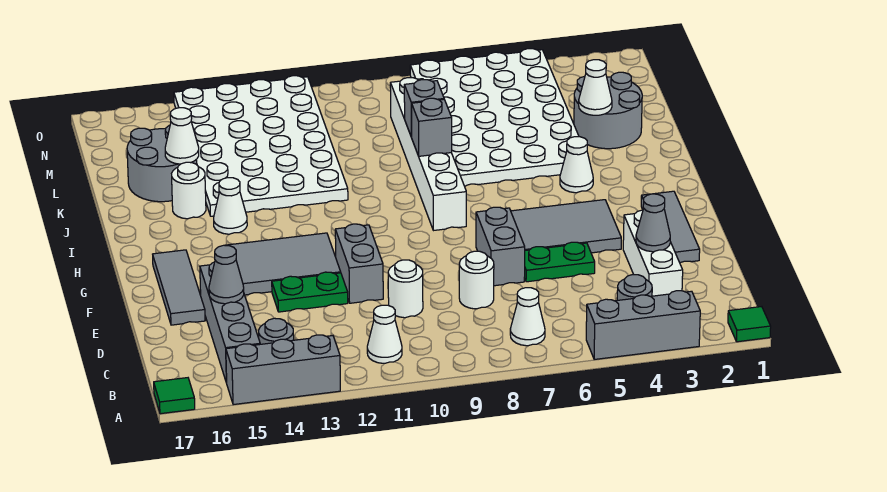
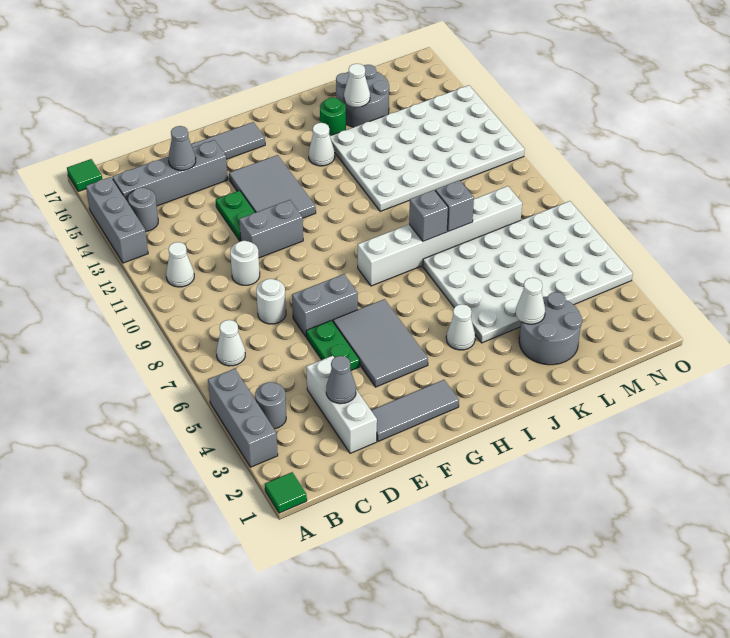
white brick C3:E3 level 1 -> white brick D2:D4 level 1
white round brick J15 level 1 -> green round brick J15 level 1

